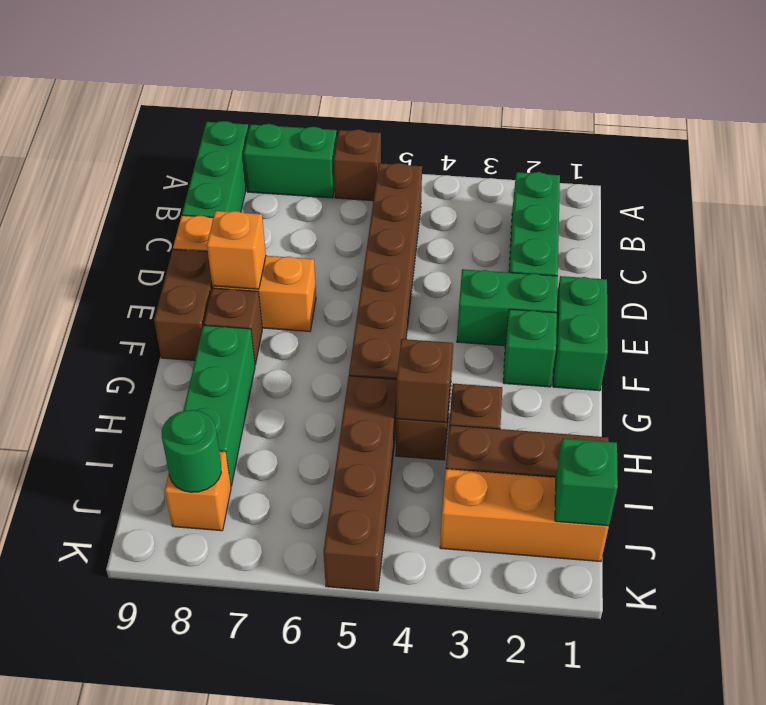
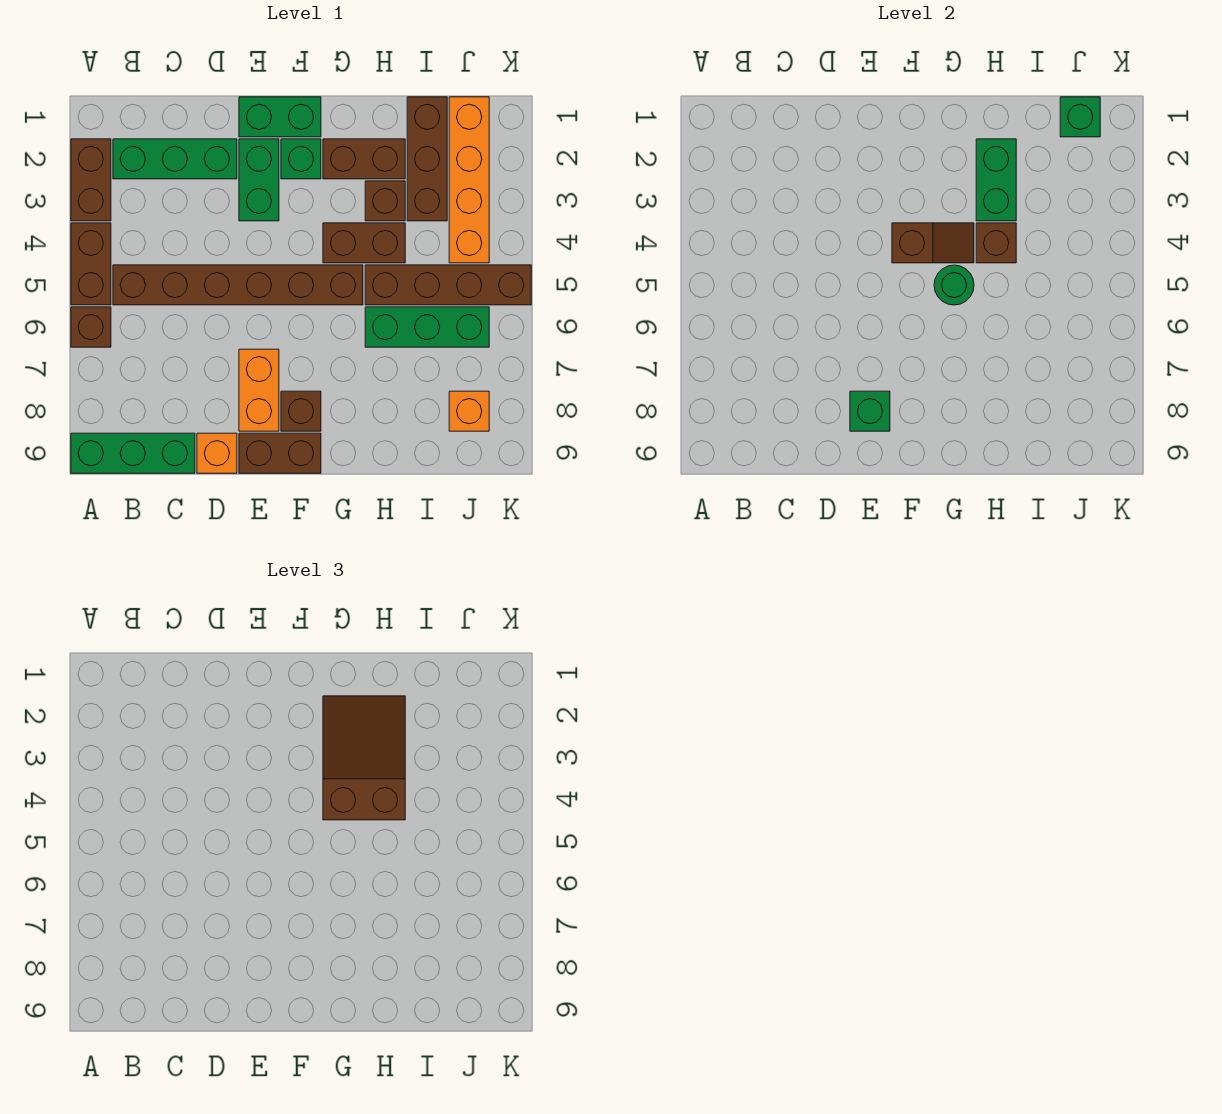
none -> brown brick A2:A3 level 1
none -> brown brick A4:A5 level 1
green brick A7:A8 level 1 -> green brick H2:H3 level 2
orange brick E8 level 2 -> green brick E8 level 2
none -> brown slope F4:G4 level 2 top F
none -> brown brick G2:H2 level 1
none -> brown slope G2:H4 level 3 top 4
green brick G8:I8 level 1 -> green brick H6:J6 level 1
orange brick J1:J3 level 1 -> orange brick J1:J4 level 1
green round brick J8 level 2 -> green round brick G5 level 2

